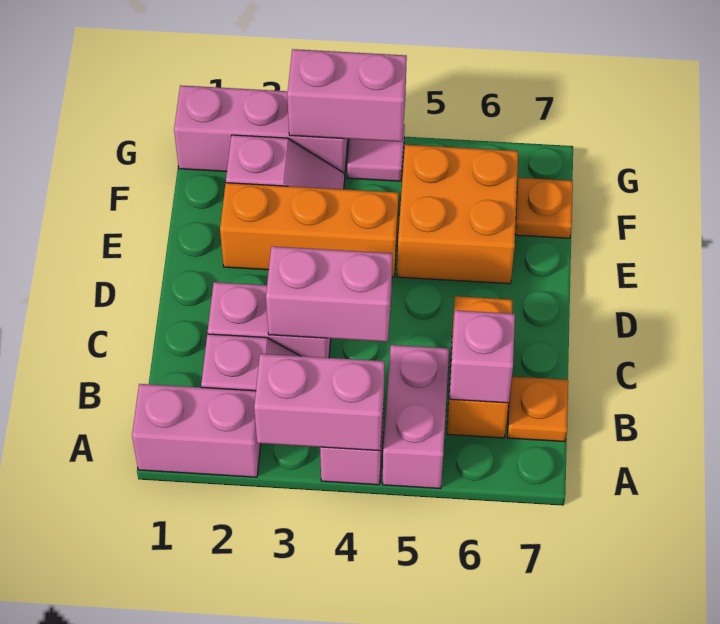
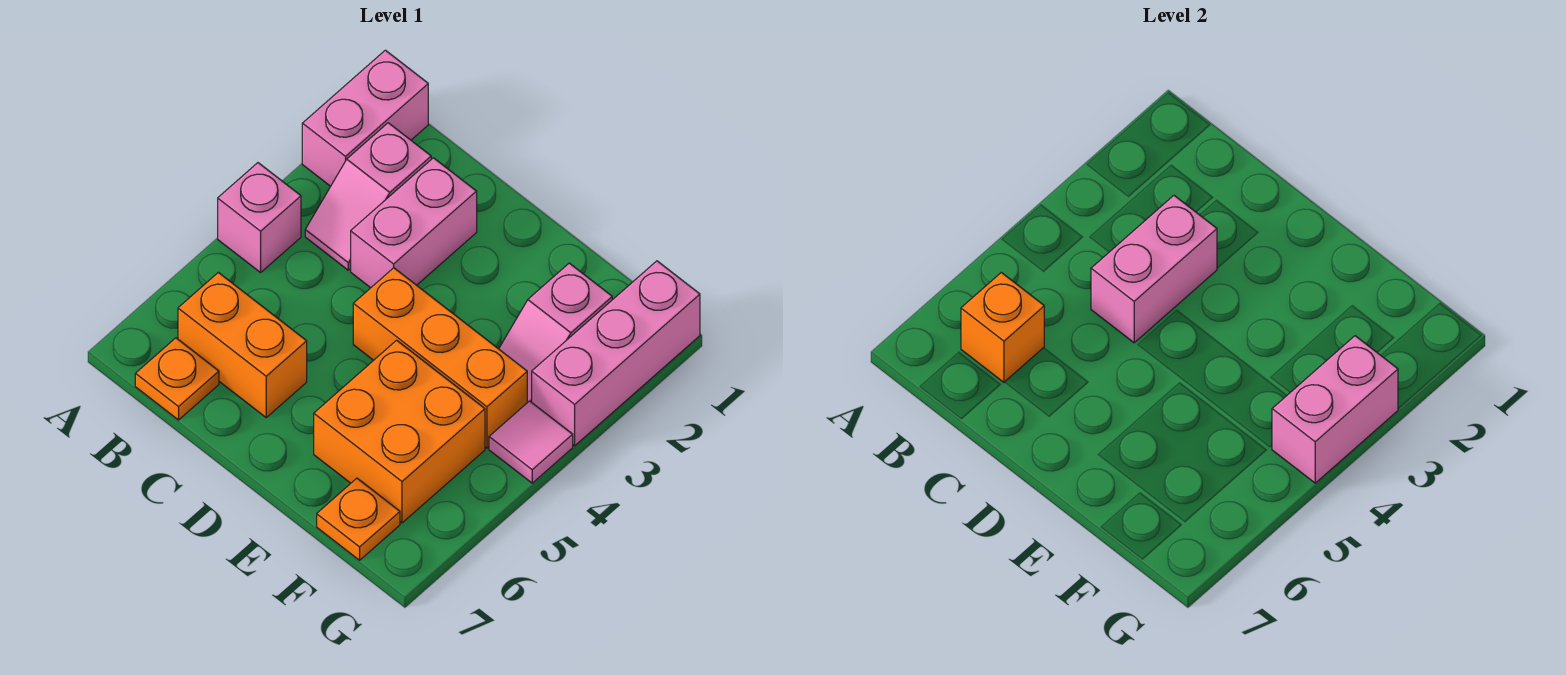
pink brick A3:A4 level 2 -> none
pink brick A5:B5 level 1 -> none
pink brick B6 level 2 -> orange brick B6 level 2
orange brick E2:E4 level 1 -> orange brick D4:F4 level 1

